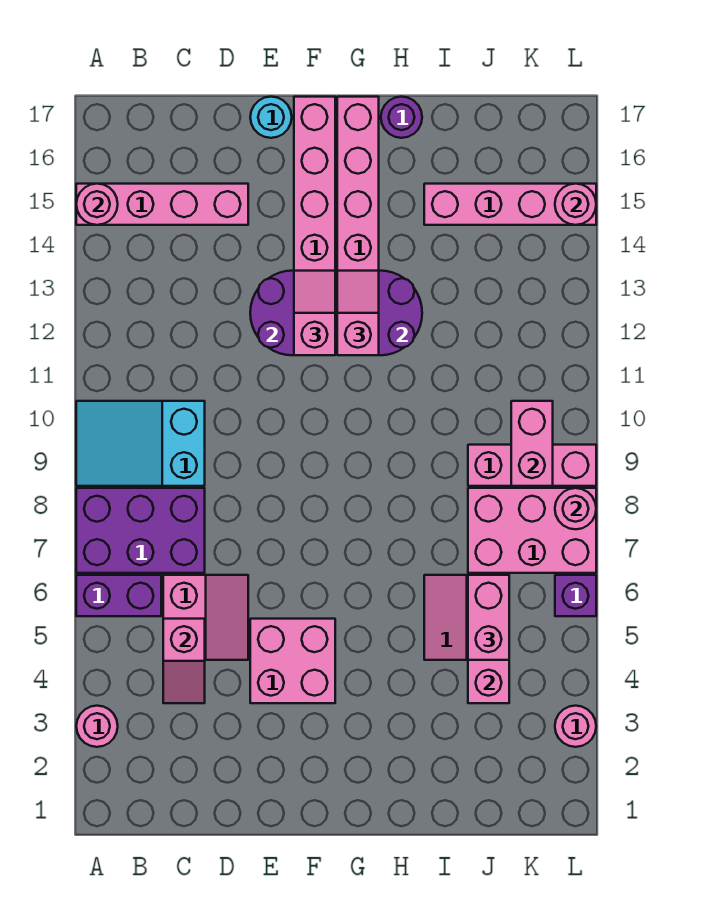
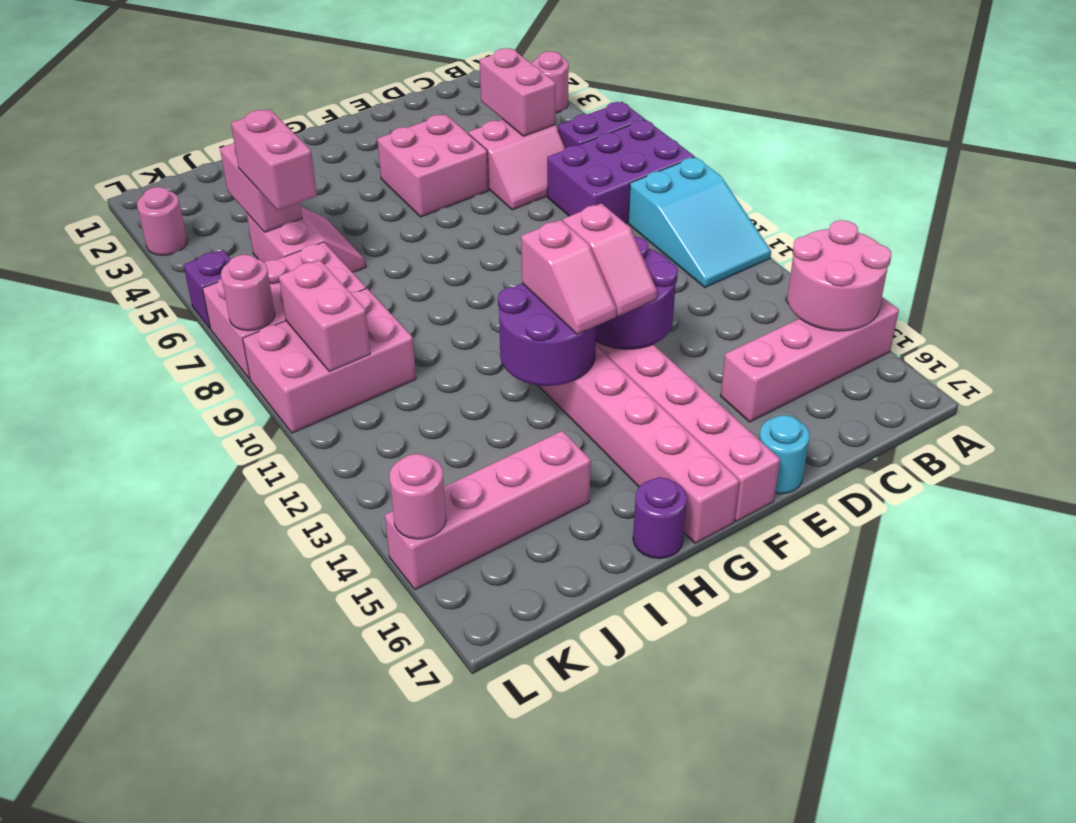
cyan slope A9:C10 level 1 top C -> cyan slope A9:B11 level 1 top 9
pink round brick A15 level 2 -> pink round brick A14:B15 level 2
pink slope C4:C5 level 2 top 5 -> pink brick C4:C5 level 2
pink slope C5:D6 level 1 top C -> pink slope C5:D6 level 1 top 5
pink brick J9:L9 level 1 -> pink brick J9:L10 level 1

